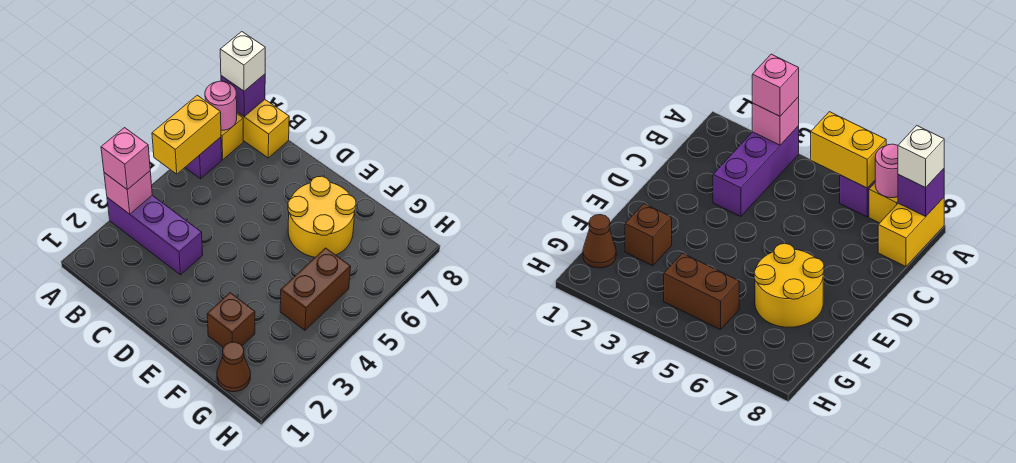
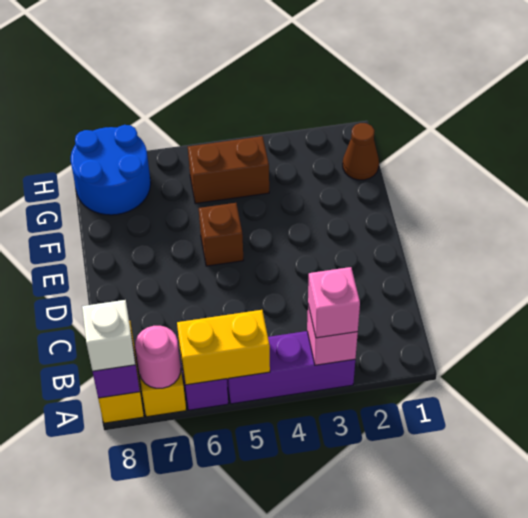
purple brick A3:C3 level 1 -> purple brick A3:A5 level 1
yellow round brick E6:F7 level 1 -> none
brown brick F2 level 1 -> brown brick E5 level 1
none -> blue round brick G7:H8 level 1

